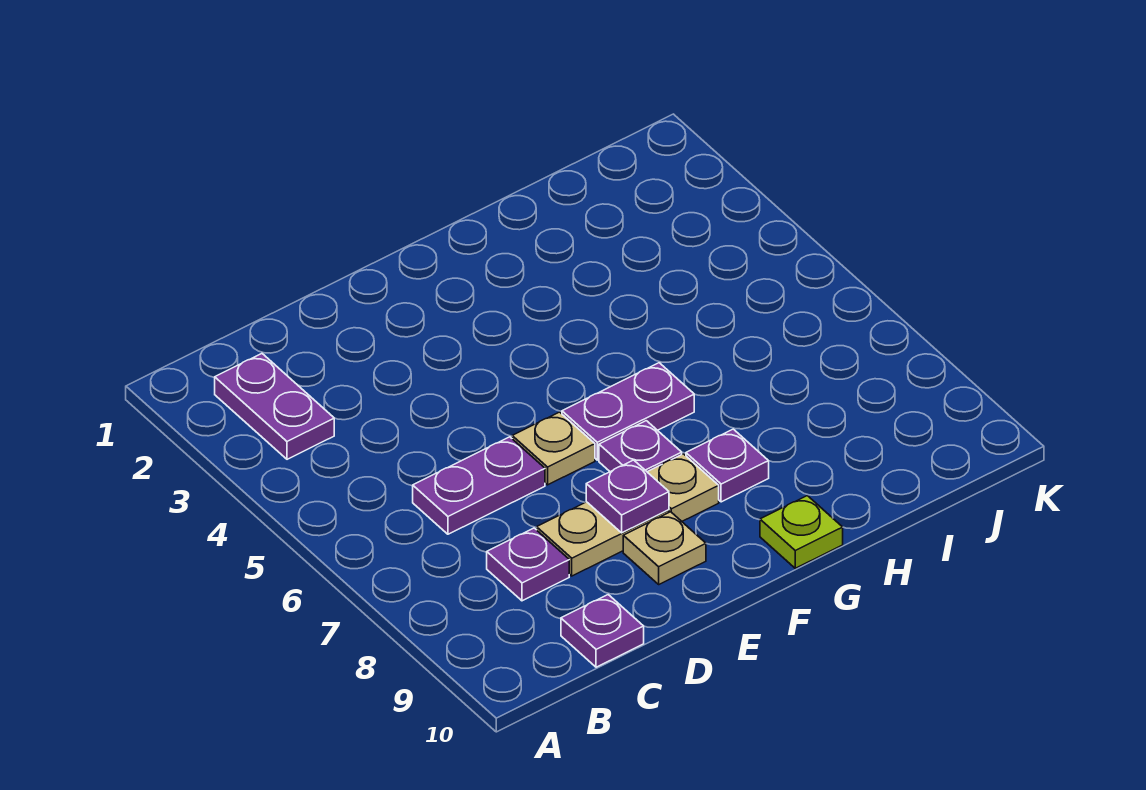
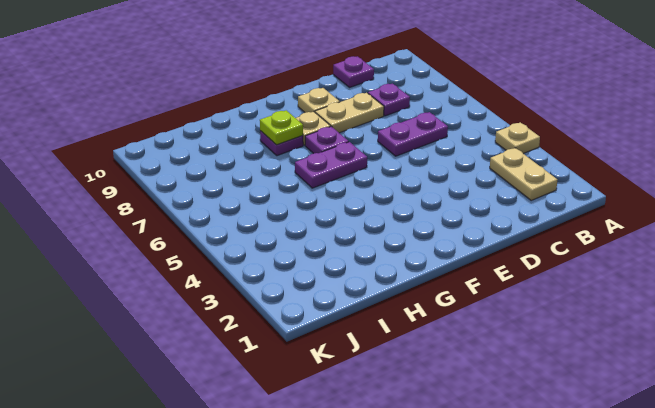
purple plate B2:B3 level 1 -> tan plate B2:B3 level 1
tan plate E6 level 1 -> tan plate A4 level 1
purple plate E8 level 2 -> none
lime plate G10 level 1 -> lime plate G8 level 2

